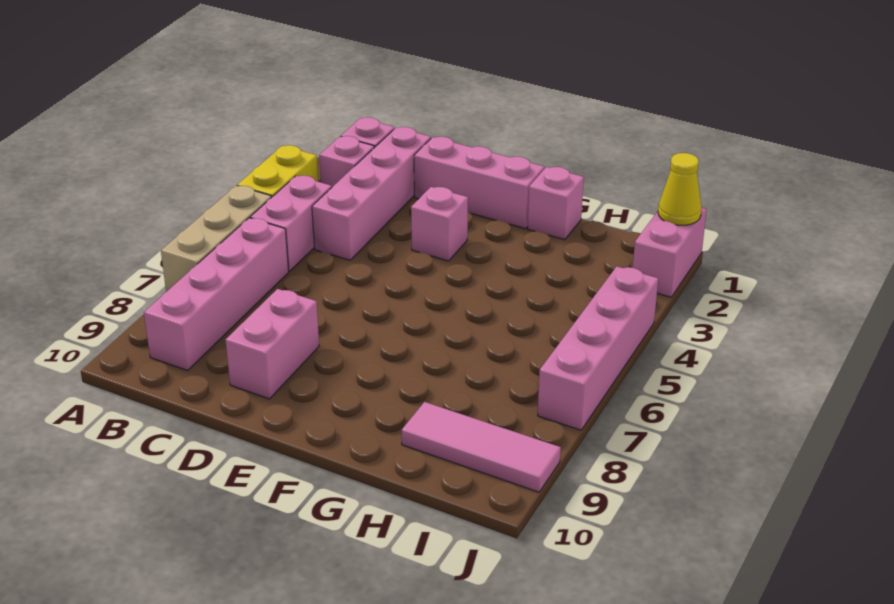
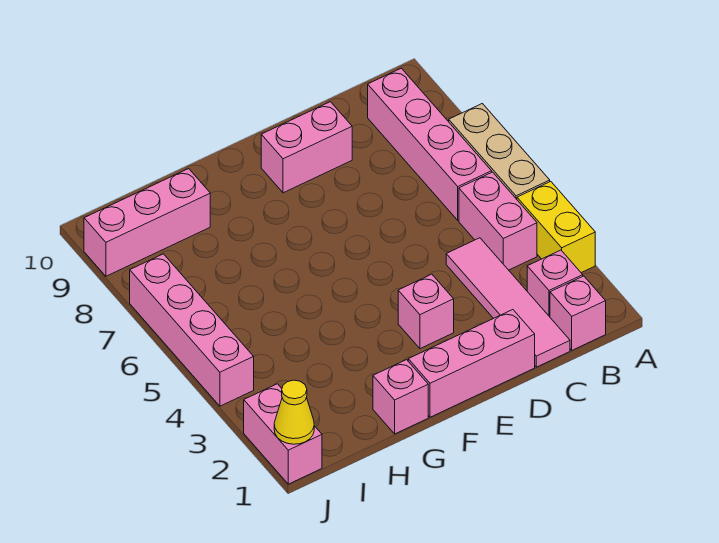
pink brick C1:C4 level 1 -> pink tile C1:C4 level 1
pink brick D8:D9 level 1 -> pink brick D9:E9 level 1
pink tile H9:J9 level 1 -> pink brick H9:J9 level 1

